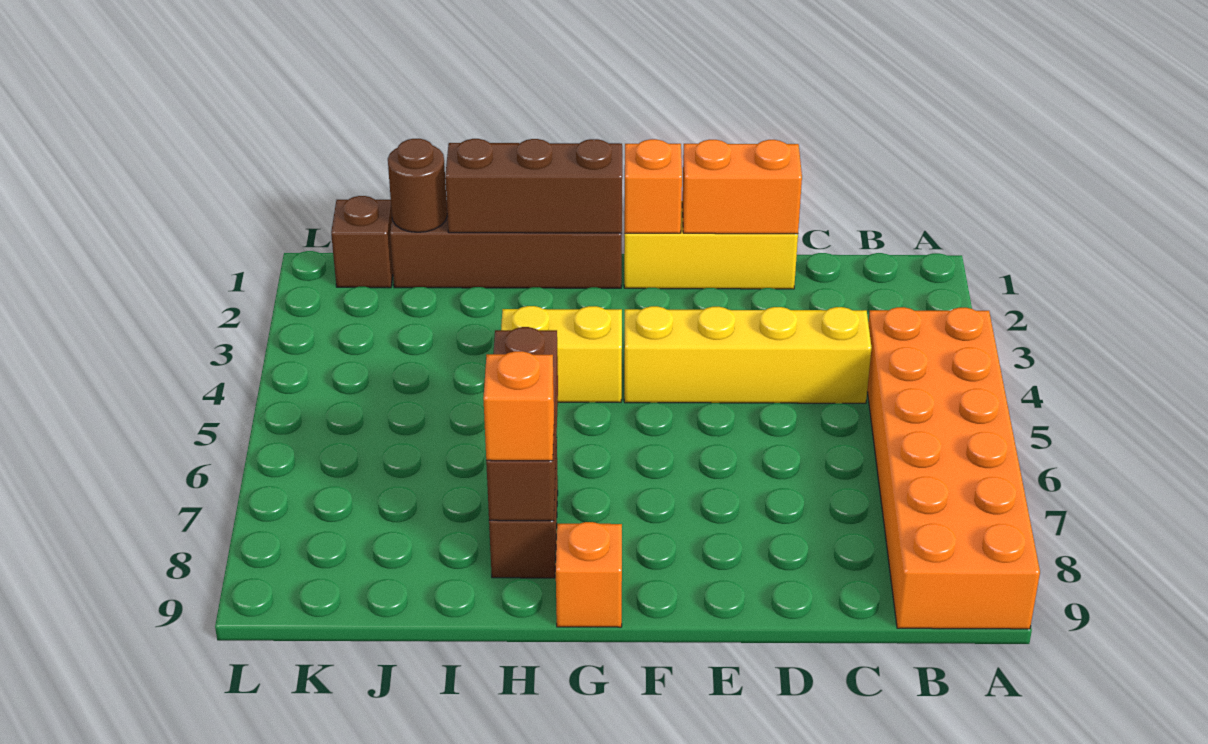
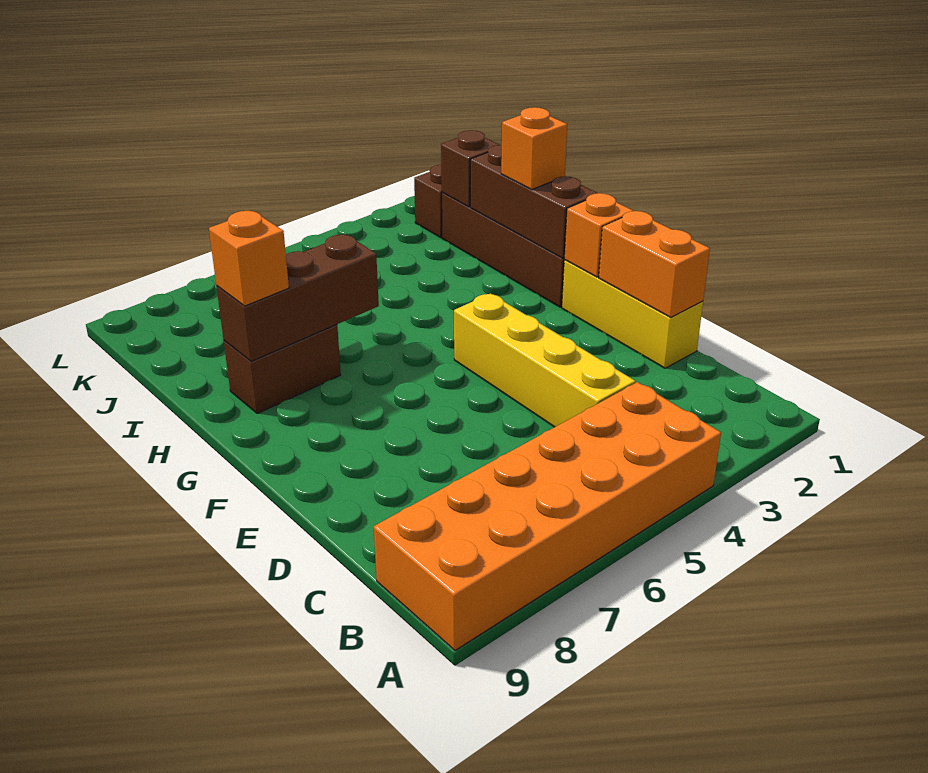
yellow brick G4:H4 level 1 -> none
orange brick G9 level 1 -> orange brick H1 level 3
brown round brick J1 level 2 -> brown brick J1 level 2

